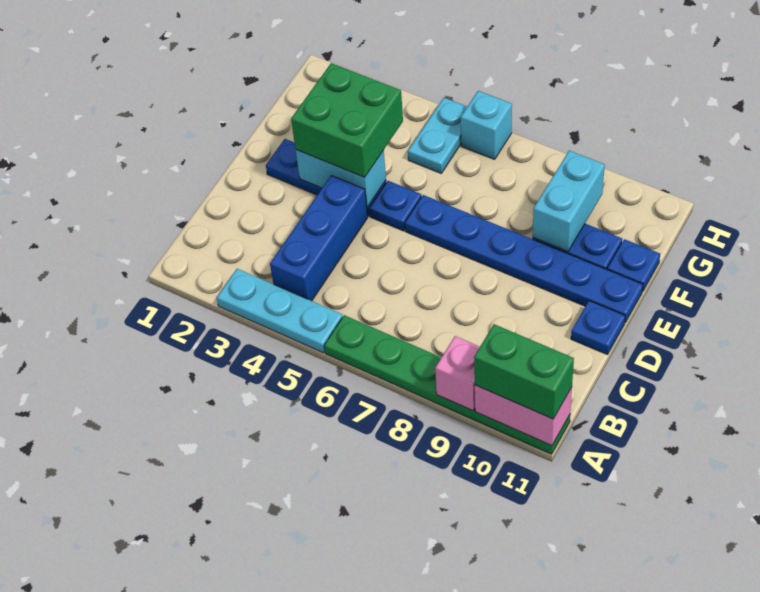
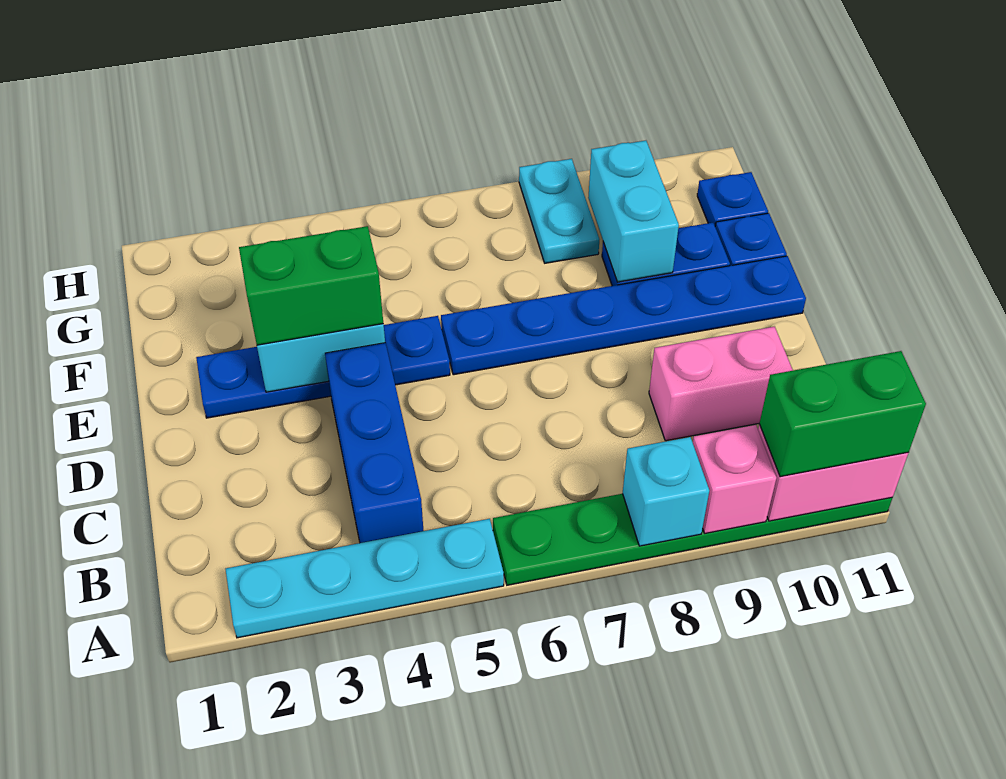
cyan plate A3:A5 level 1 -> cyan plate A2:A5 level 1
none -> pink brick C9:C10 level 1
blue plate D11 level 1 -> blue plate G11 level 1
green brick E3:F4 level 3 -> green brick E3:E4 level 3
cyan plate G5:H5 level 1 -> cyan plate G8:H8 level 1
cyan brick H6 level 1 -> cyan brick A8 level 2

